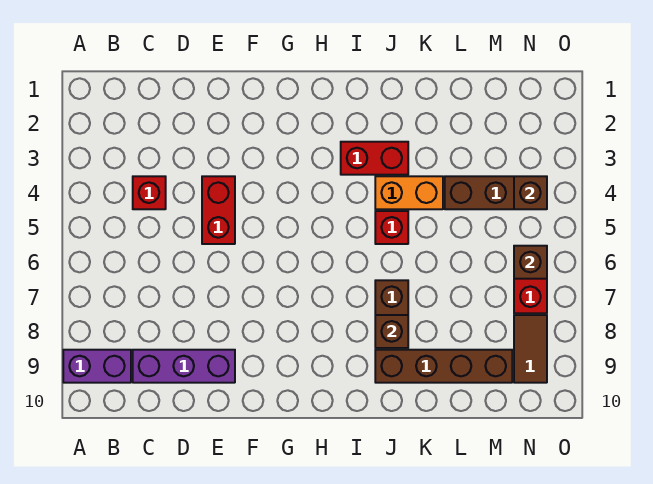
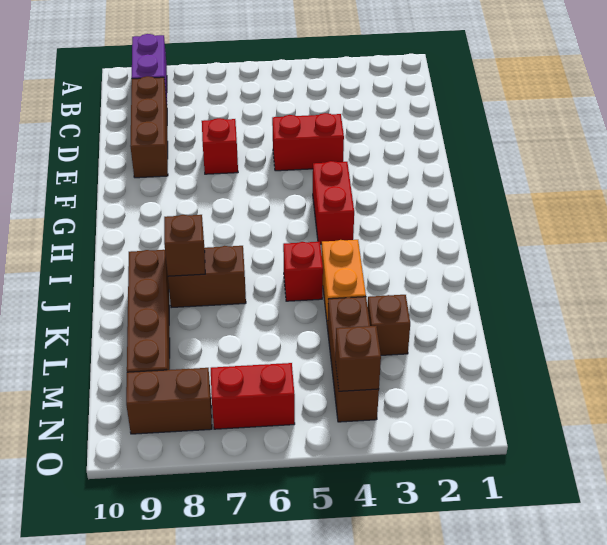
red brick C4 level 1 -> red brick E7 level 1
purple brick C9:E9 level 1 -> brown brick C9:E9 level 1
red brick I3:J3 level 1 -> red brick G4:H4 level 1
brown brick N6 level 2 -> brown brick L3 level 1
brown tile N8:N9 level 1 -> brown brick N8:N9 level 1

